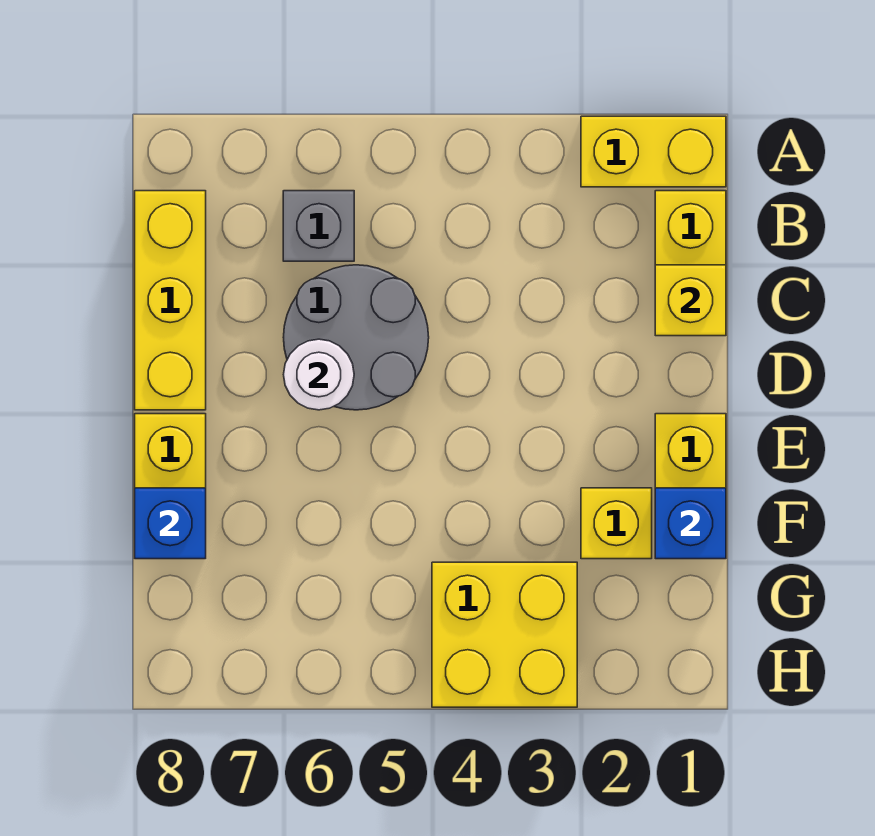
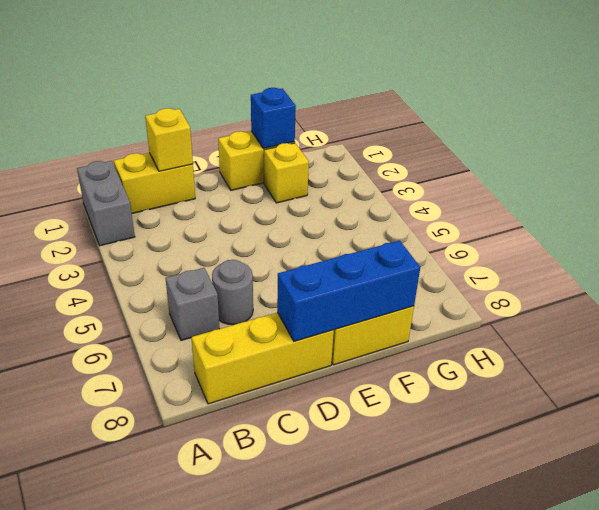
yellow brick A1:A2 level 1 -> grey brick A1:A2 level 1
grey round brick C5:D6 level 1 -> grey round brick C6 level 1
white round brick D6 level 2 -> none
blue brick F8 level 2 -> blue brick D8:F8 level 2
yellow brick G3:H4 level 1 -> none

